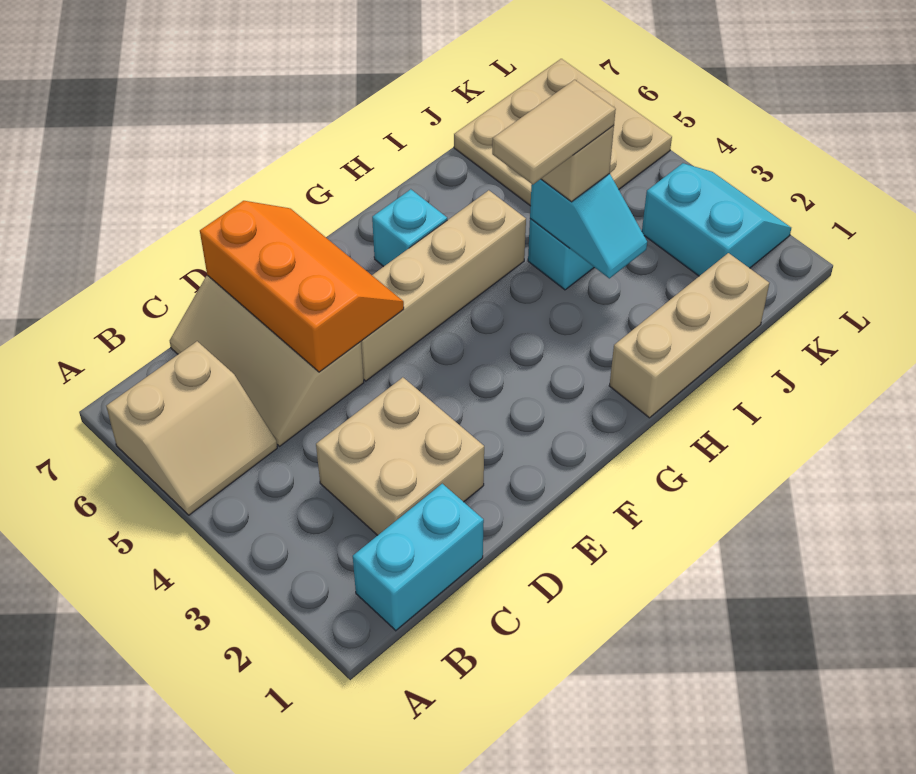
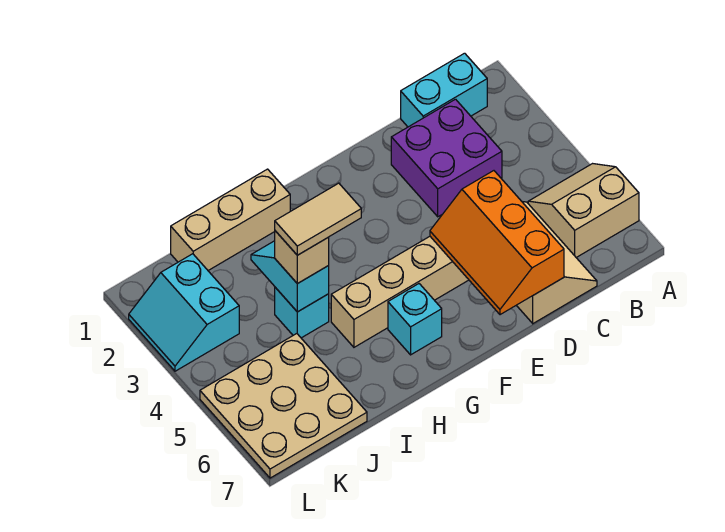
tan brick C2:D3 level 1 -> purple brick C2:D3 level 1

